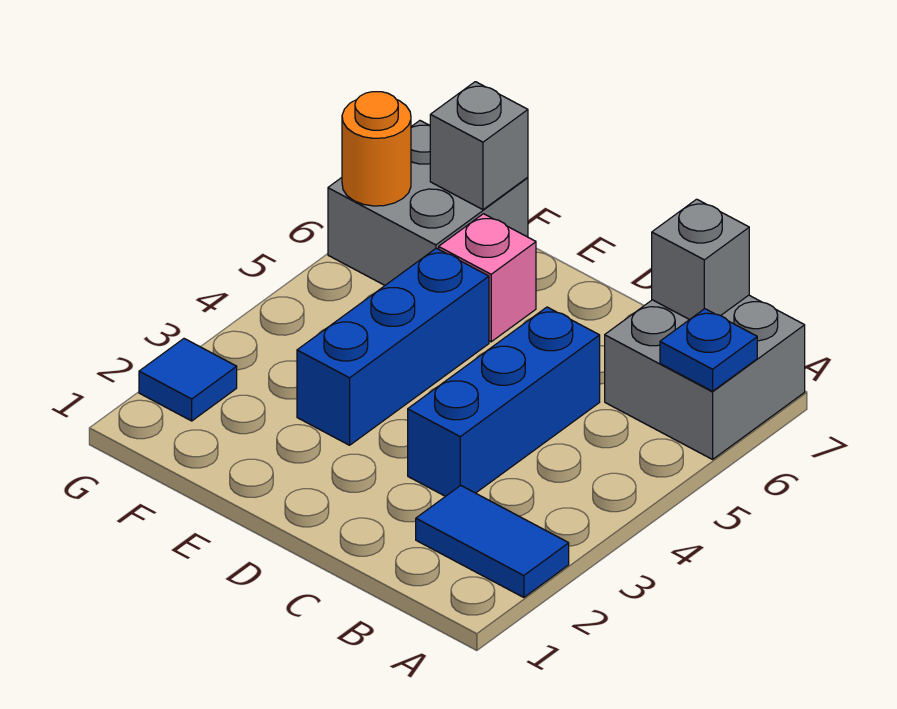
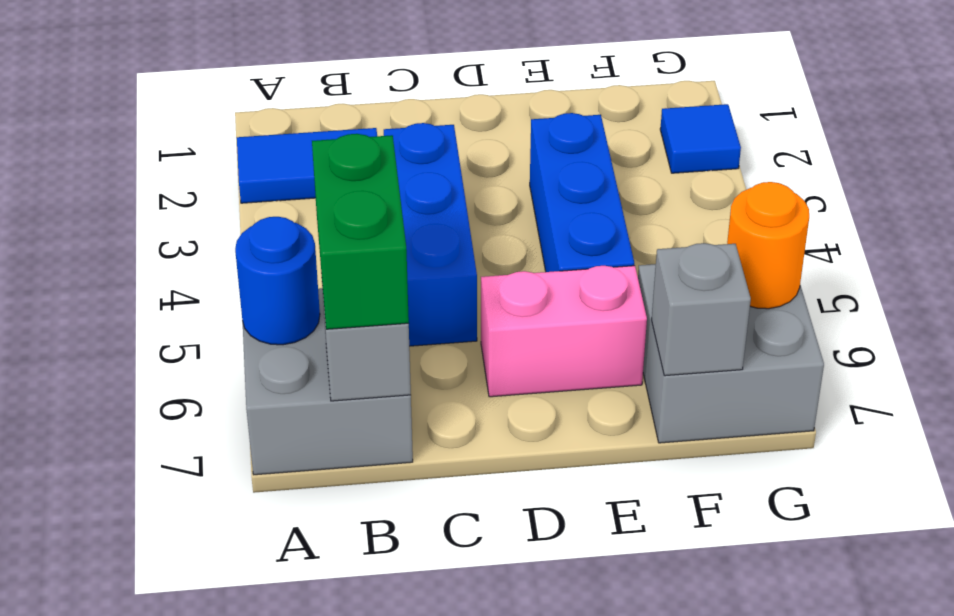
blue plate A6 level 2 -> blue round brick A6 level 2
none -> green brick B6:B7 level 3
pink brick E6 level 1 -> pink brick D6:E6 level 1

